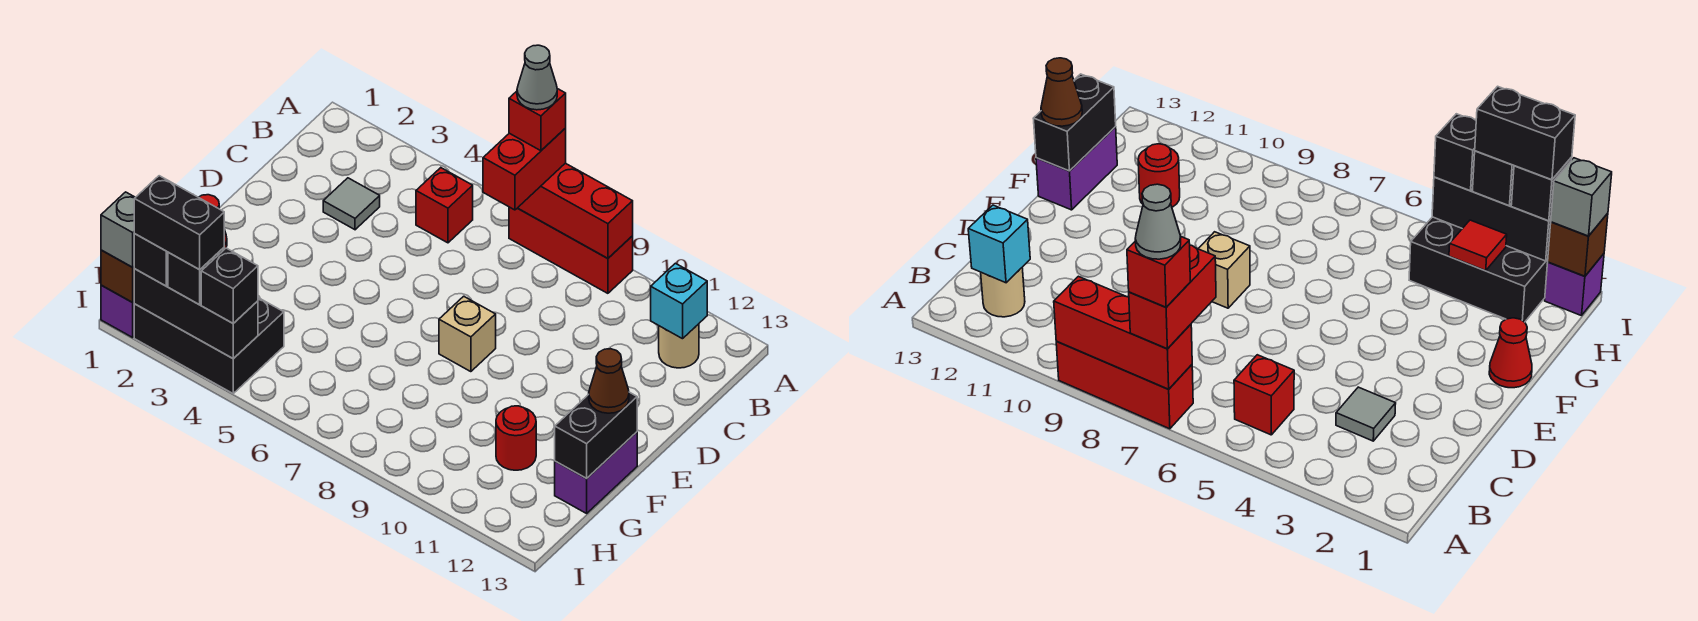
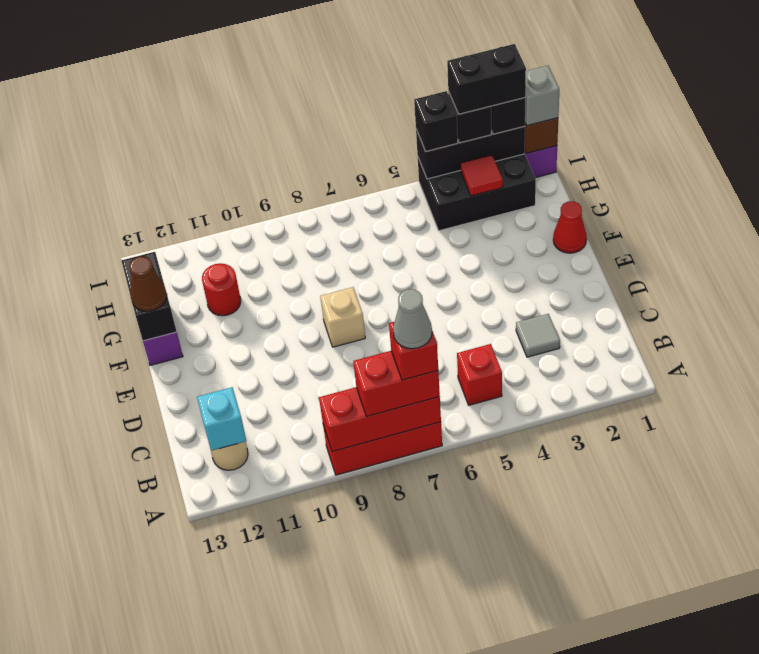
red brick A7:B7 level 3 -> red brick A7:A8 level 3

